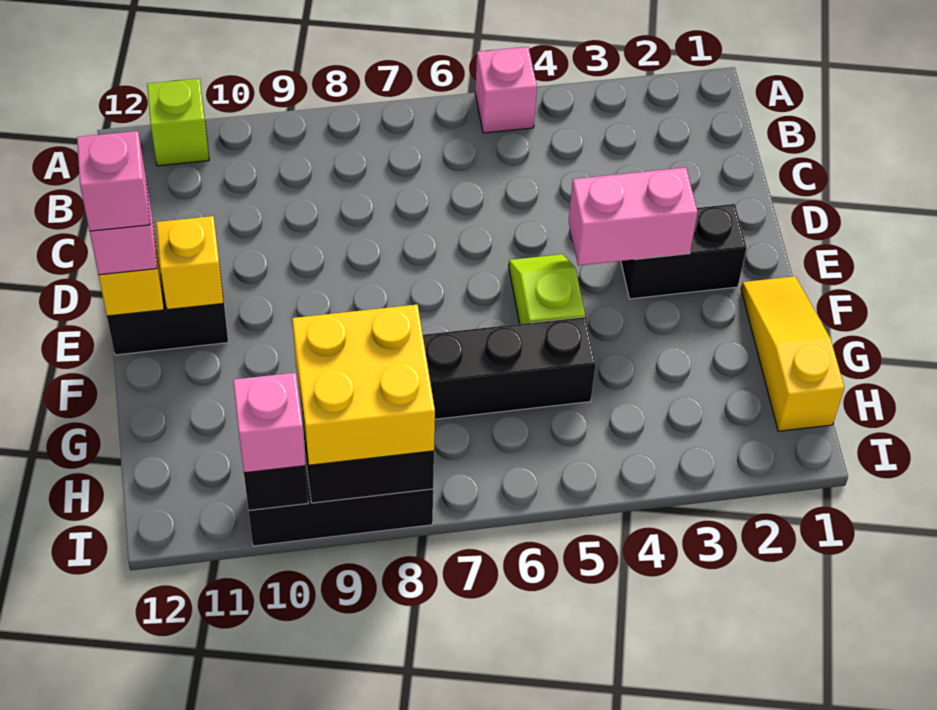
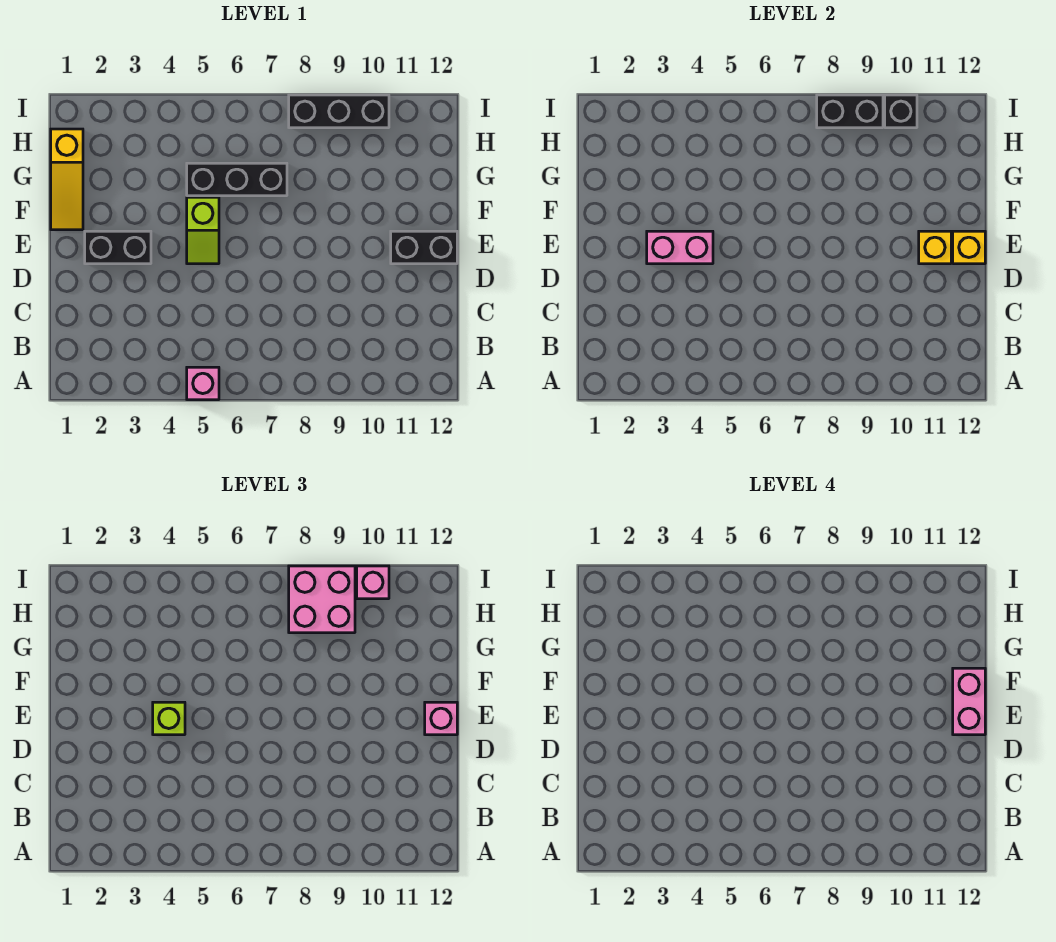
lime brick A11 level 1 -> lime brick E4 level 3
pink brick E12 level 4 -> pink brick E12:F12 level 4
yellow brick H8:I9 level 3 -> pink brick H8:I9 level 3

